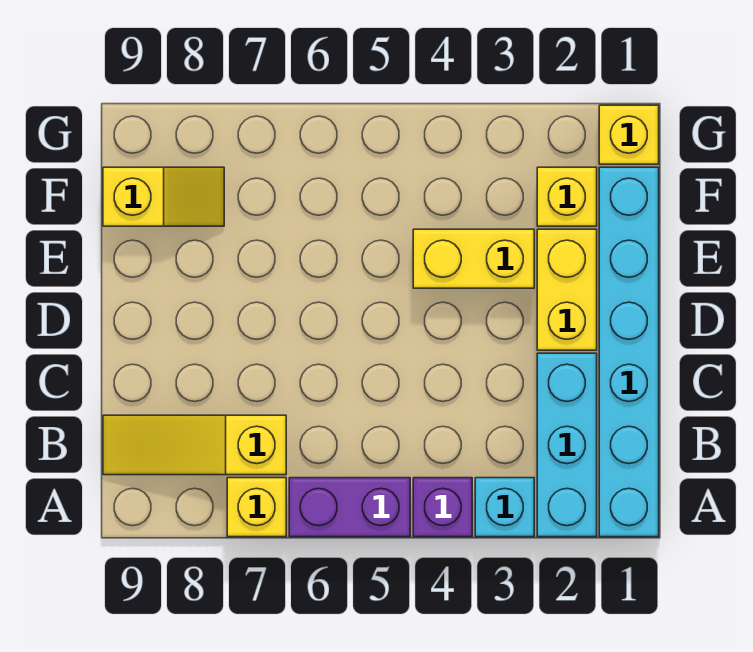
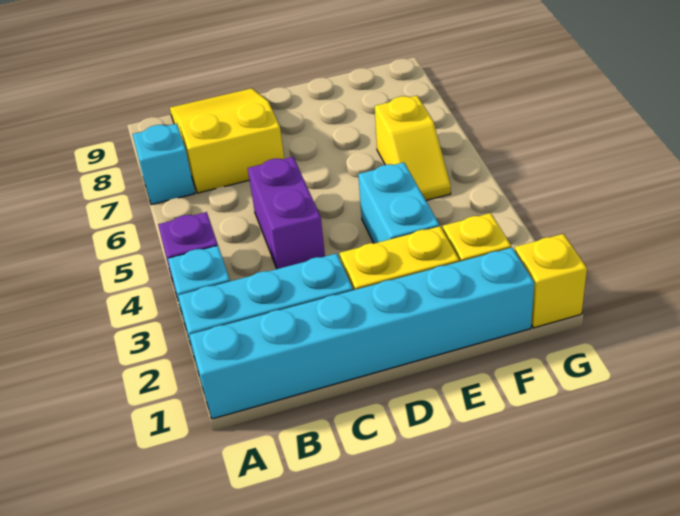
purple brick A5:A6 level 1 -> purple brick C4:C5 level 1
yellow brick A7 level 1 -> cyan brick A7 level 1
yellow slope B7:B9 level 1 top 7 -> yellow slope B7:C9 level 1 top 7
yellow brick E3:E4 level 1 -> cyan brick E3:E4 level 1
yellow slope F8:F9 level 1 top 9 -> yellow slope F5:F6 level 1 top 6

